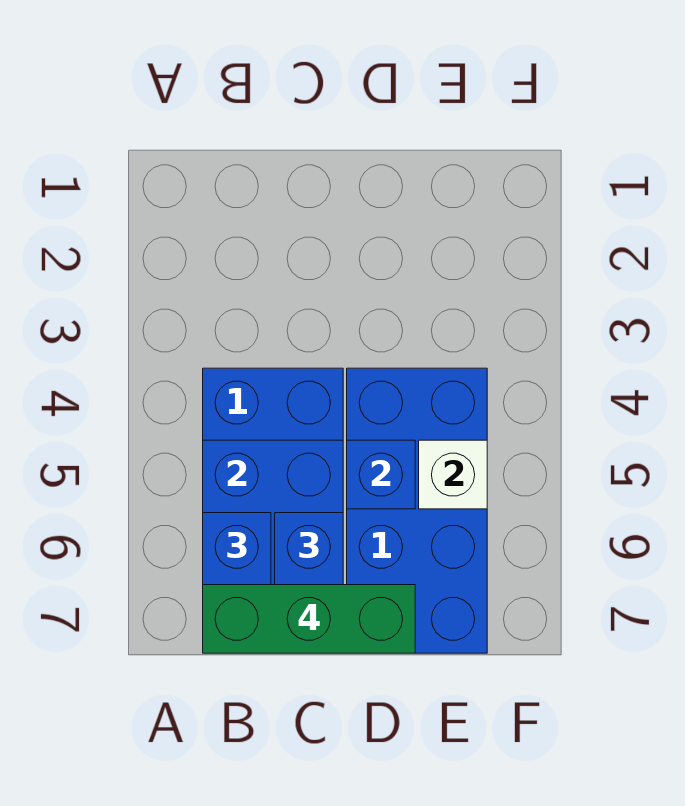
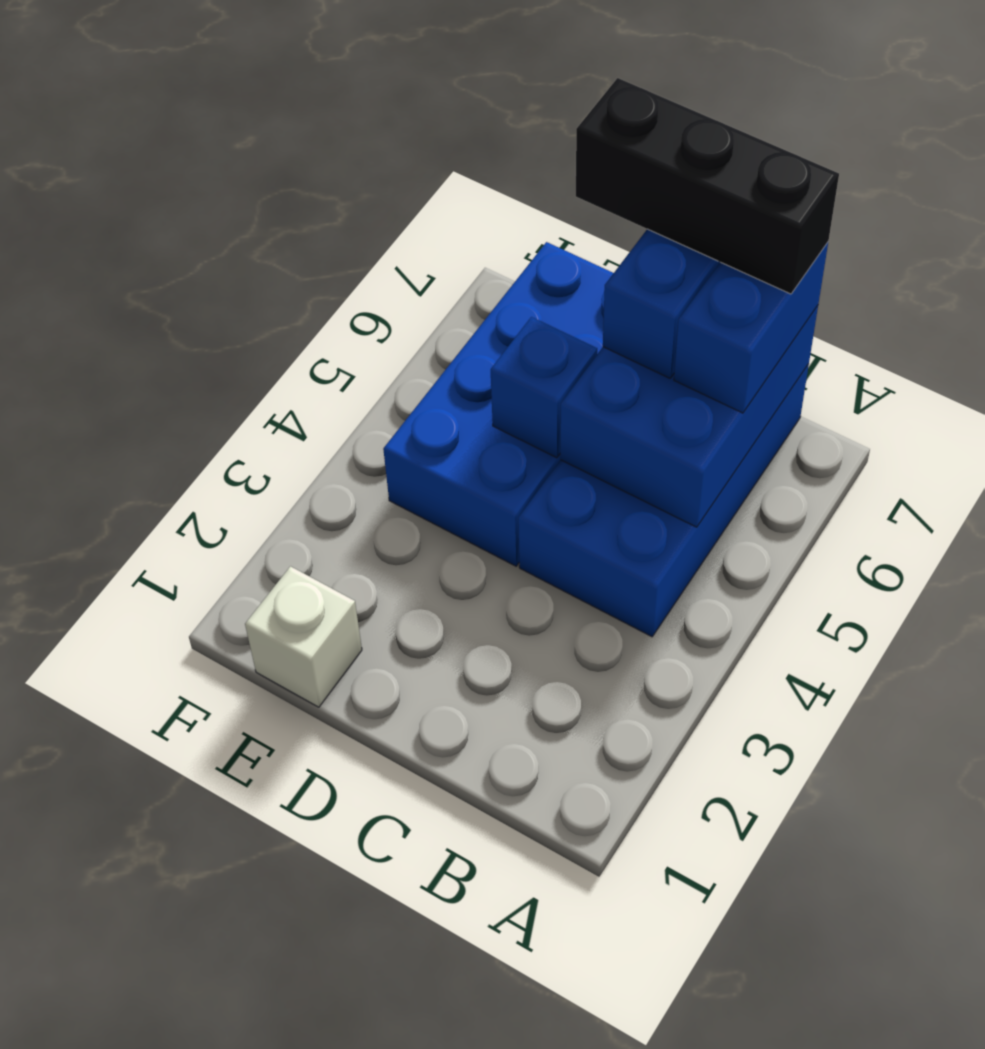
green brick B7:D7 level 4 -> black brick B7:D7 level 4
white brick E5 level 2 -> white brick E1 level 1

